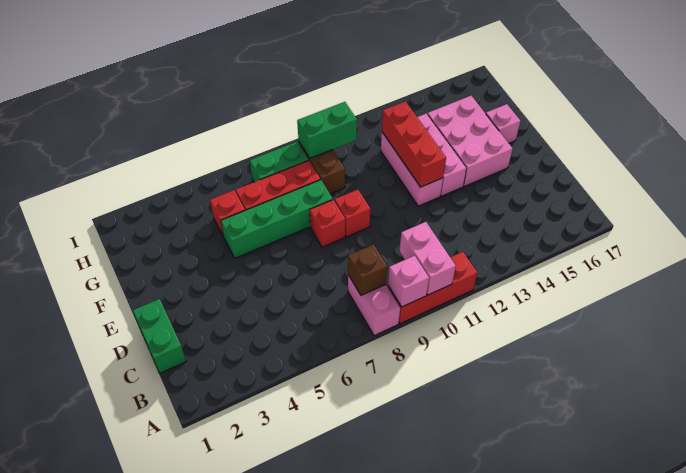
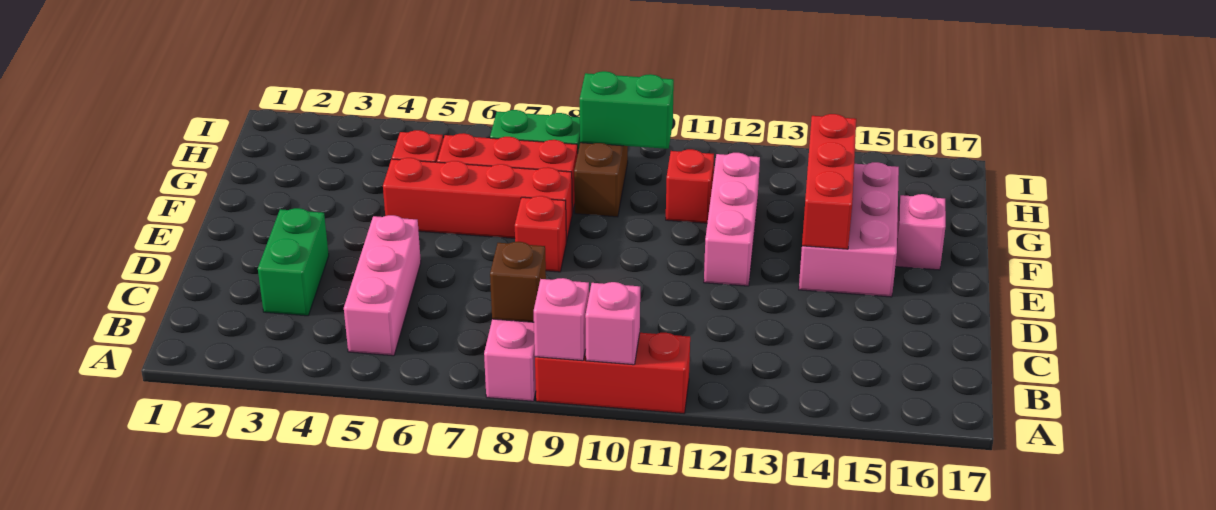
pink brick A10:B10 level 2 -> pink brick A10 level 2
green brick C1:D1 level 1 -> green brick C3:D3 level 1
red brick E9 level 1 -> red brick G11 level 1
red brick E12:G12 level 2 -> red brick E14:G14 level 2
pink brick E13:G13 level 1 -> pink brick B5:D5 level 1
green brick F5:F8 level 1 -> red brick F5:F8 level 1

